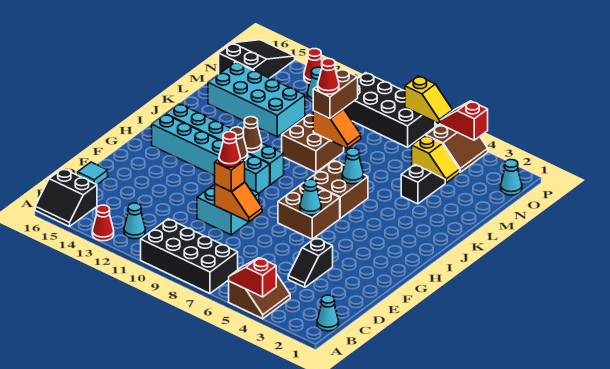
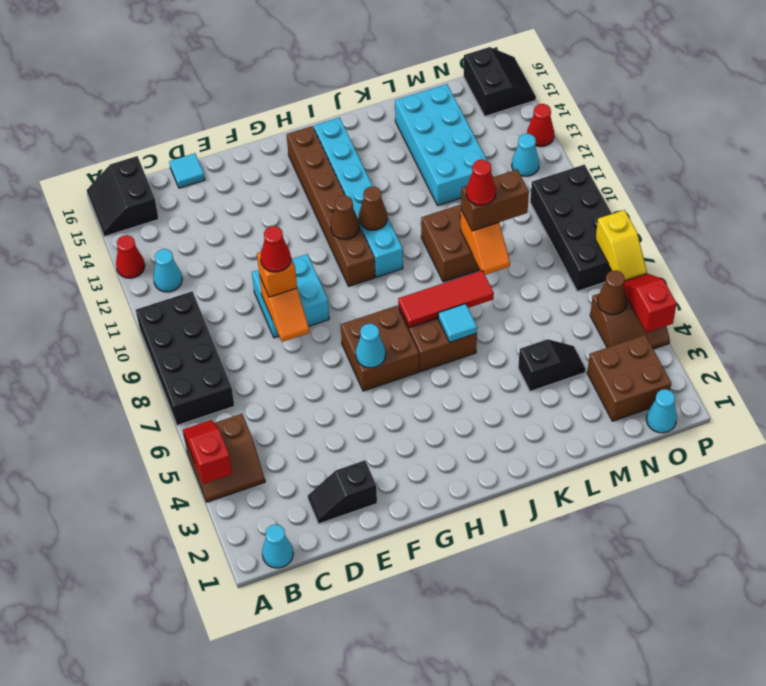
black slope D4:E4 level 1 top E -> black slope D2:E2 level 1 top E
cyan brick H10:H15 level 1 -> brown brick H10:H15 level 1
none -> red tile I7:K7 level 2
cyan cone J6 level 2 -> cyan tile J6 level 2
none -> brown brick N2:O3 level 1
yellow slope N4:N5 level 1 top 5 -> none
black slope N15:P16 level 1 top N -> black slope O15:P16 level 1 top O
none -> brown cone O5 level 2

